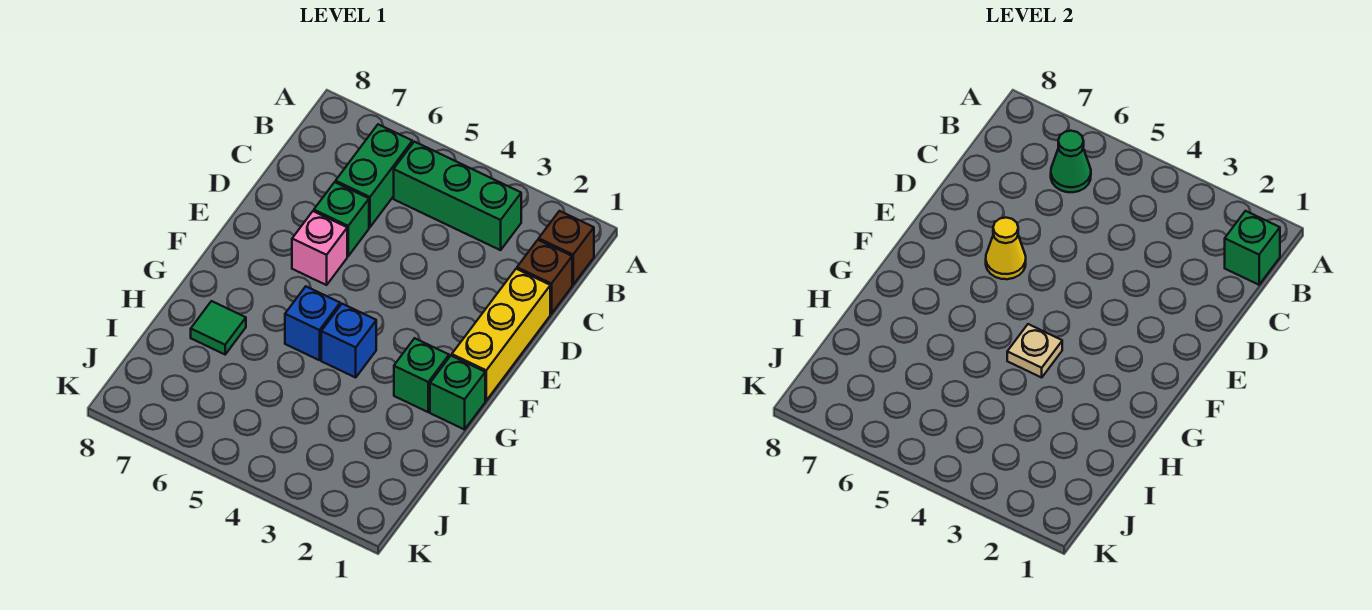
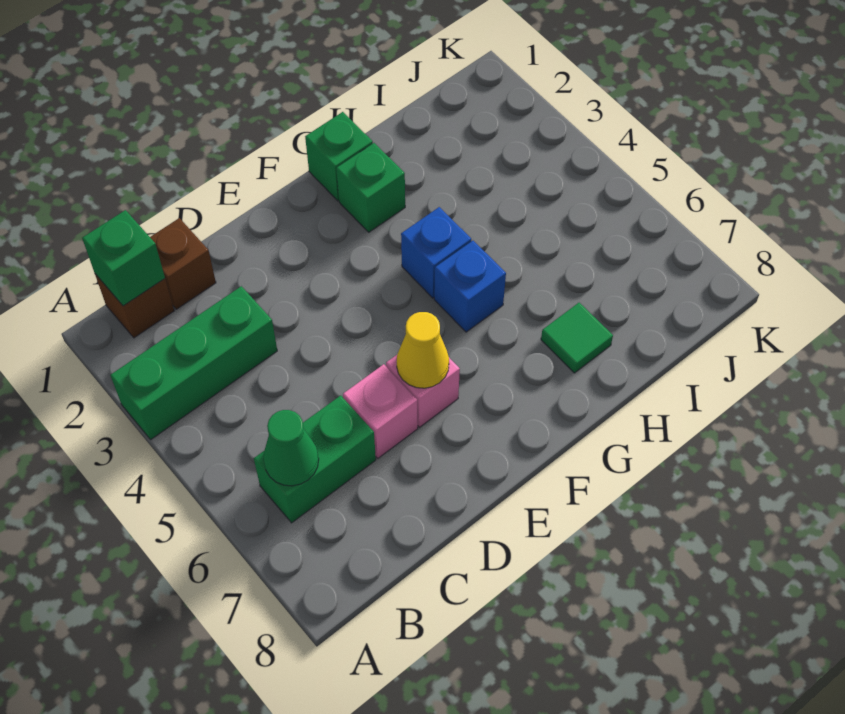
green brick B3:B5 level 1 -> green brick A3:C3 level 1
yellow brick D1:F1 level 1 -> none
green brick D6 level 1 -> pink brick D6 level 1
tan plate G4 level 2 -> none

